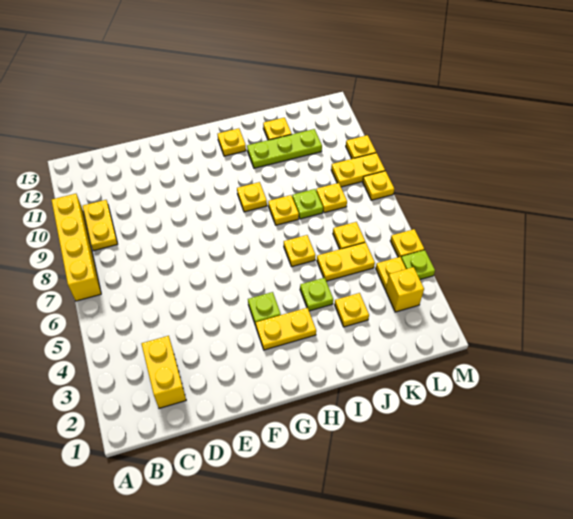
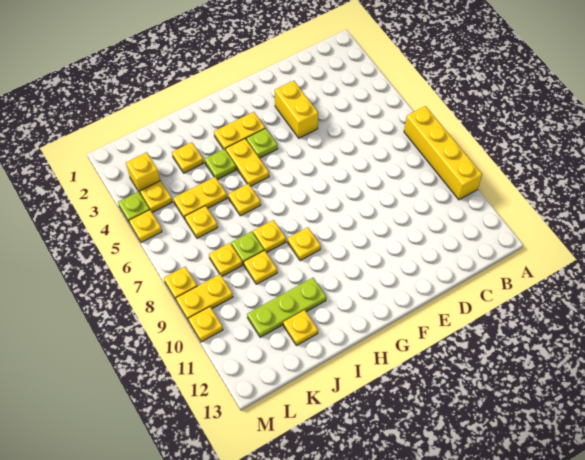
yellow plate B9:B10 level 1 -> yellow plate H4:H5 level 1
yellow brick C2:C3 level 1 -> yellow brick E3:E4 level 1
yellow plate H12 level 1 -> yellow plate J9 level 1

